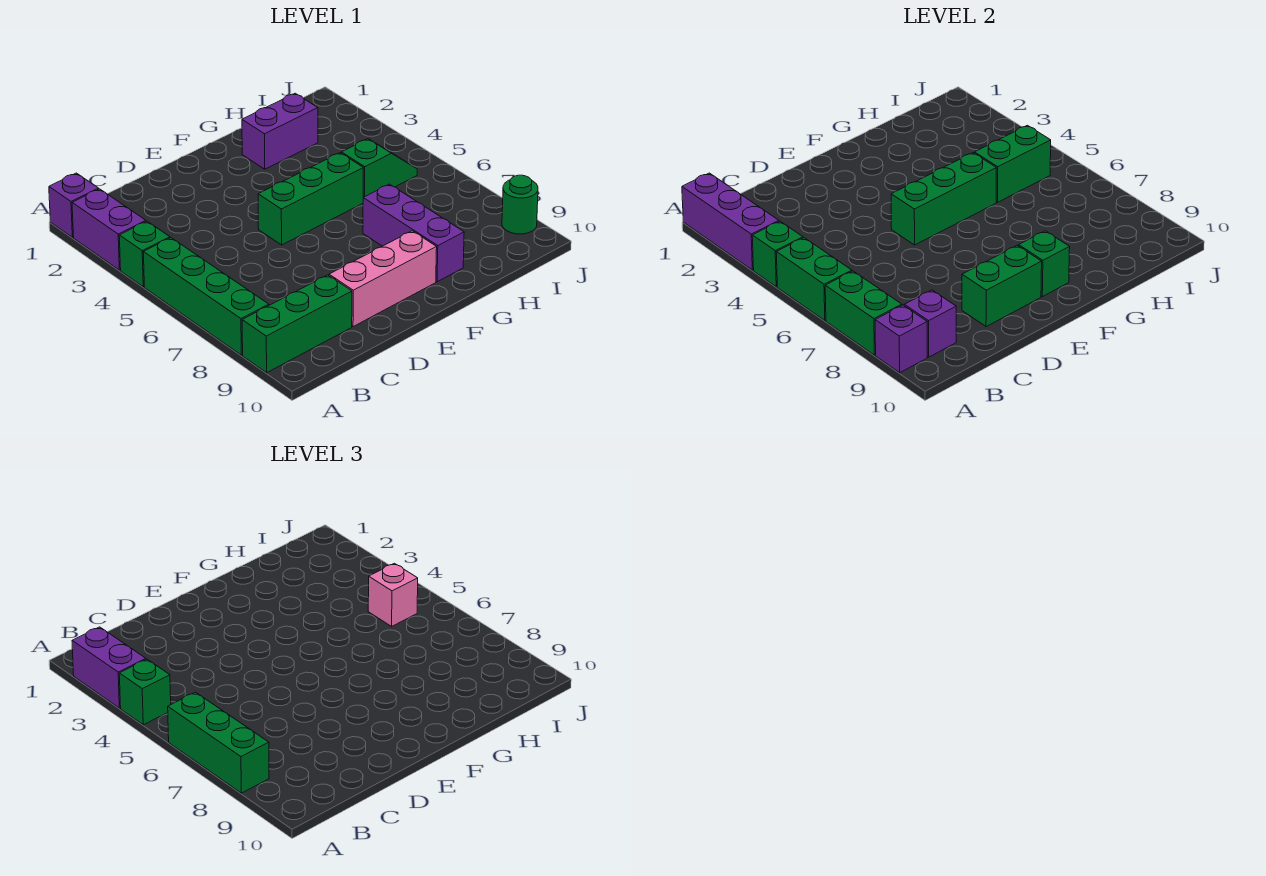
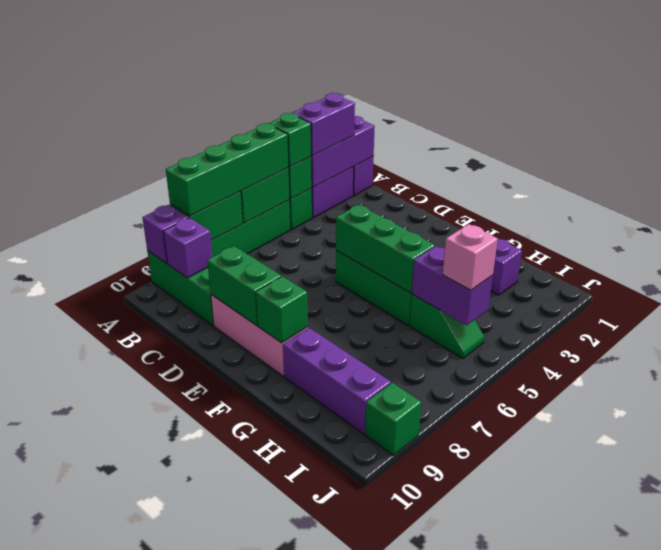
green brick A6:A8 level 3 -> green brick A5:A8 level 3
purple brick G7:G9 level 1 -> purple brick G9:I9 level 1
green brick H5:I5 level 2 -> purple brick H5:I5 level 2
green round brick J9 level 1 -> green brick J9 level 1

